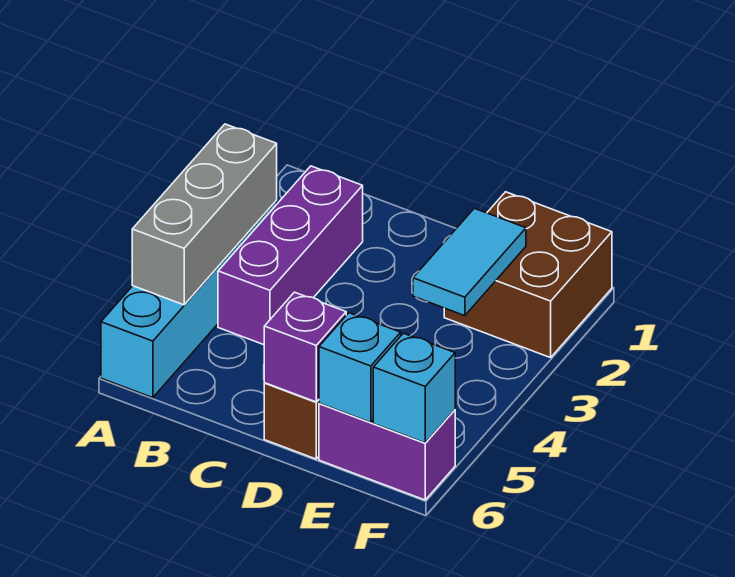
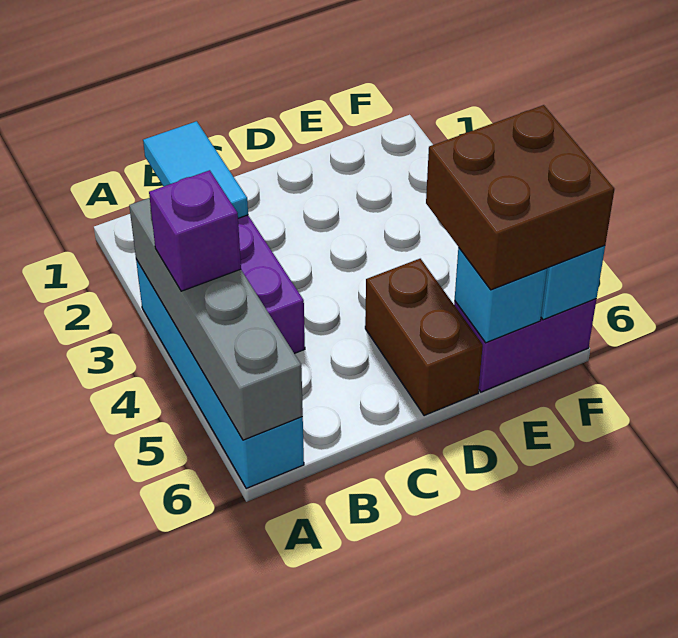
grey brick A3:A5 level 2 -> grey brick A3:A6 level 2
purple brick D6 level 2 -> purple brick A4 level 3
brown brick E1:F2 level 1 -> brown brick E5:F6 level 3
cyan tile E2:E3 level 2 -> cyan tile B1:B2 level 2

